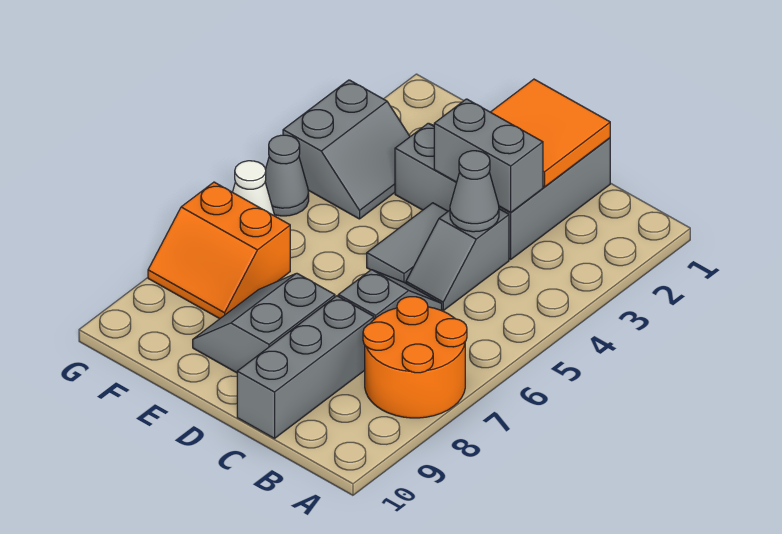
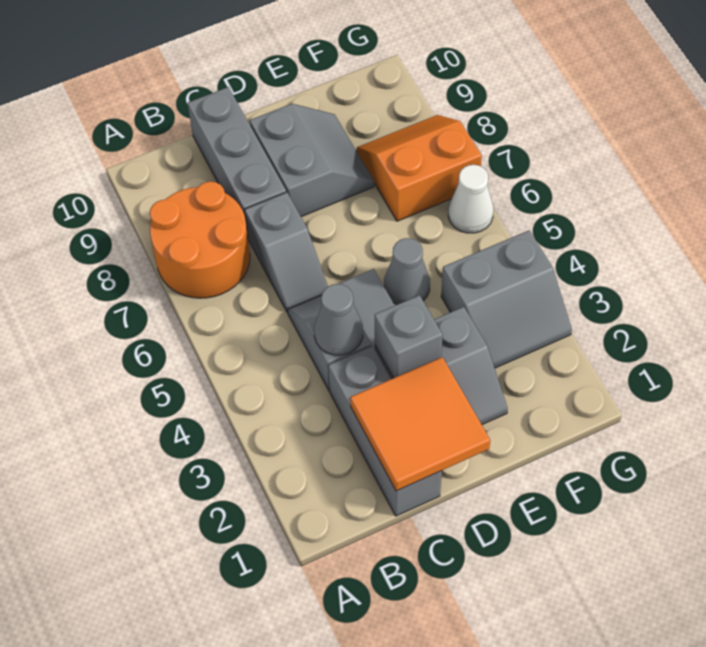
grey brick C3:D3 level 2 -> grey brick D3 level 2
grey slope F3:G4 level 1 top G -> grey slope F3:G4 level 1 top 4
grey cone G5 level 1 -> grey cone E5 level 1

